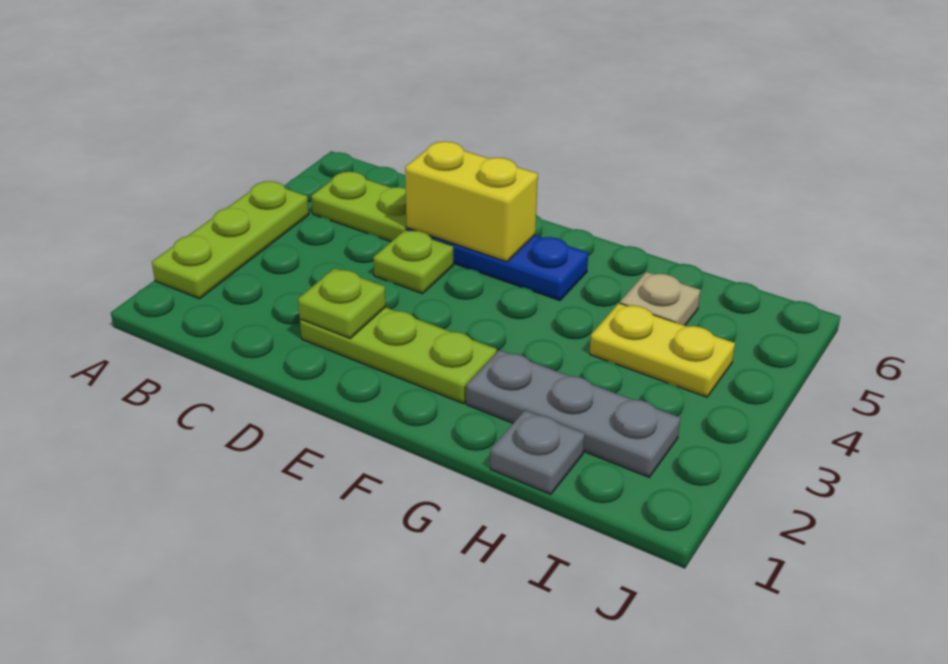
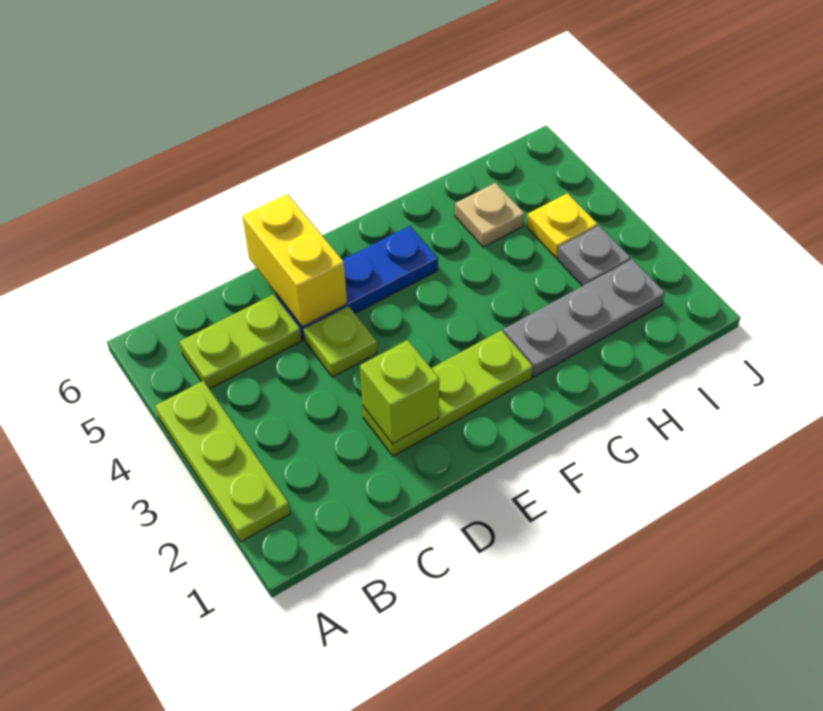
lime plate D2 level 2 -> lime brick D2 level 2
yellow brick D5:E5 level 2 -> yellow brick D5:D6 level 2
grey plate H1 level 1 -> grey plate I3 level 1
yellow plate H4:I4 level 1 -> yellow plate I4 level 1

